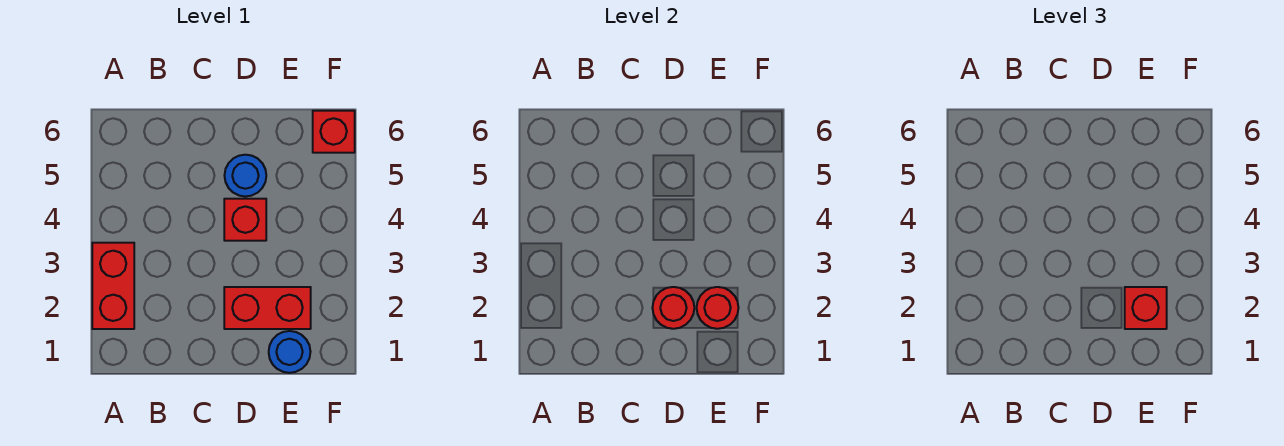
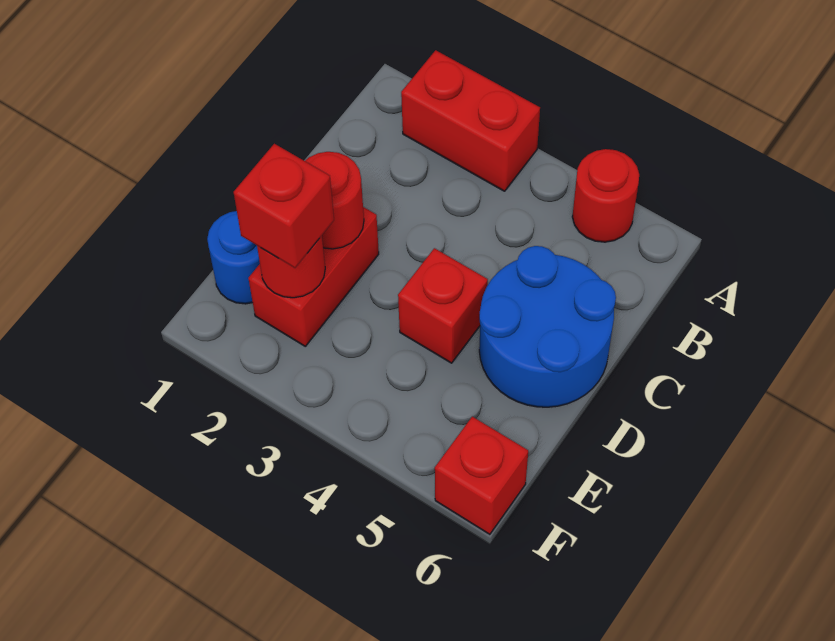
none -> red round brick A5 level 1
blue round brick D5 level 1 -> blue round brick C5:D6 level 1

